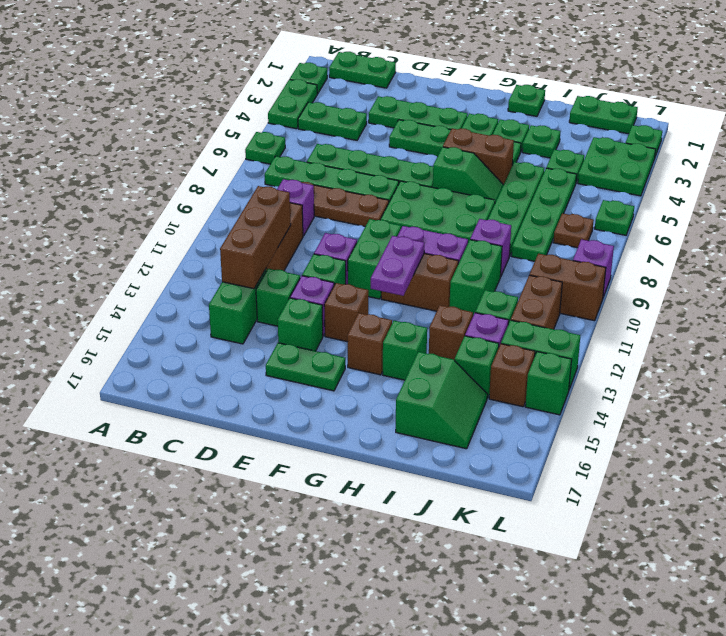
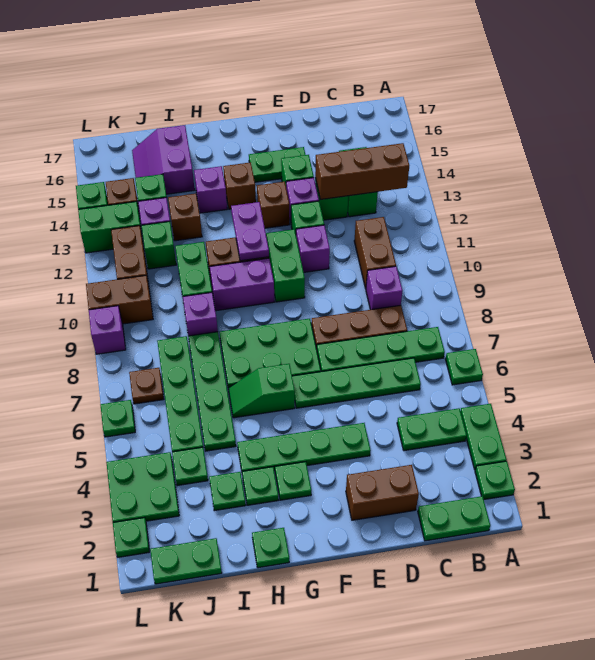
brown brick C11:C13 level 2 -> brown brick B13:D13 level 2
green plate D3:F3 level 1 -> none
brown brick G5:H5 level 1 -> brown brick D2:E2 level 1
green brick H14 level 1 -> purple brick H14 level 1
green slope I15:J16 level 1 top I -> purple slope I15:J16 level 1 top I

